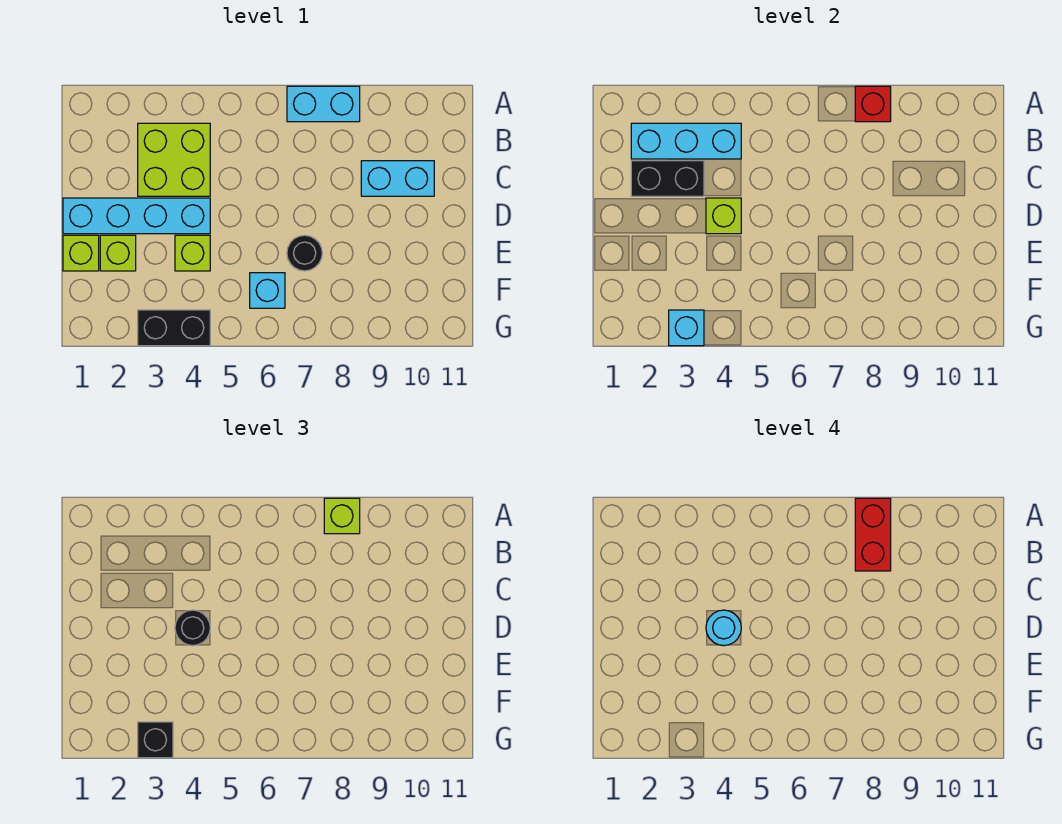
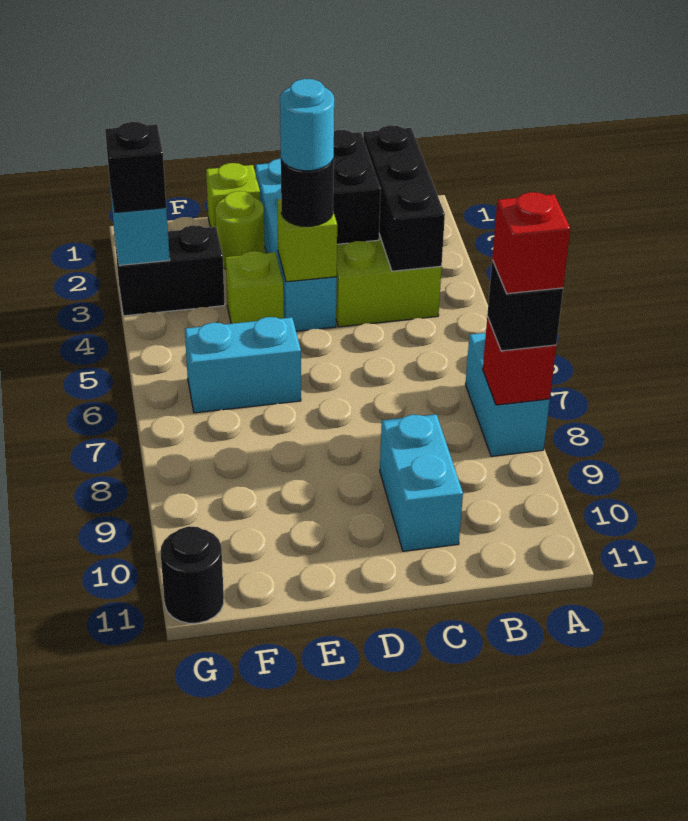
lime brick A8 level 3 -> black brick A8 level 3
red brick A8:B8 level 4 -> red brick A8 level 4
cyan brick B2:B4 level 2 -> black brick B2:B4 level 2
lime brick E2 level 1 -> lime round brick E2 level 1
black round brick E7 level 1 -> black round brick G11 level 1
cyan brick F6 level 1 -> cyan brick E6:F6 level 1
black brick G3:G4 level 1 -> black brick F3:G3 level 1

